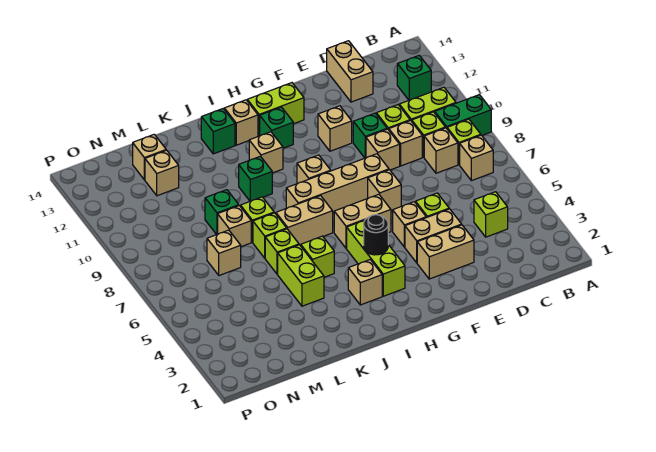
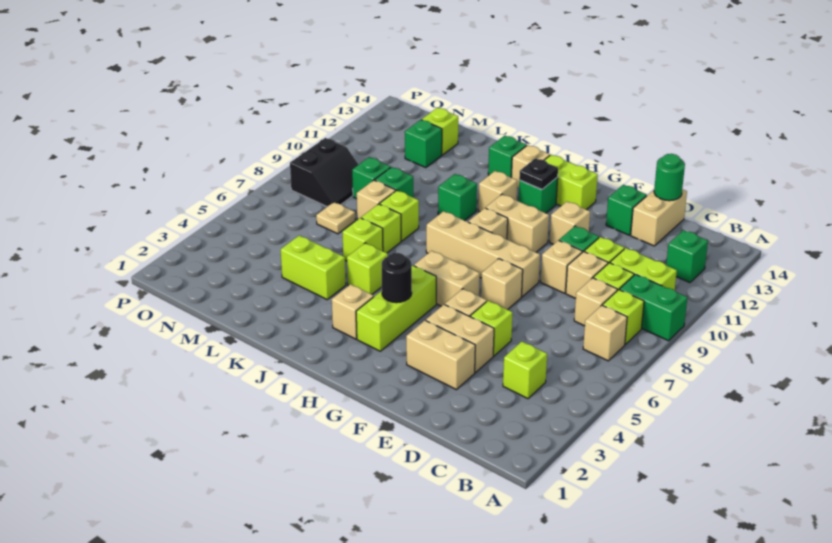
none -> green round brick D14 level 2
none -> green brick E13 level 1
none -> black plate H12 level 2
tan brick I7:J7 level 1 -> tan brick G10:H10 level 1
lime brick K4:K5 level 1 -> lime brick K4:L4 level 1
tan brick M7 level 1 -> tan plate M7 level 1
none -> green brick M9 level 1
tan brick M12 level 1 -> green brick M12 level 1
tan brick M13 level 1 -> lime brick M13 level 1
none -> black slope N8:O9 level 1 top O

